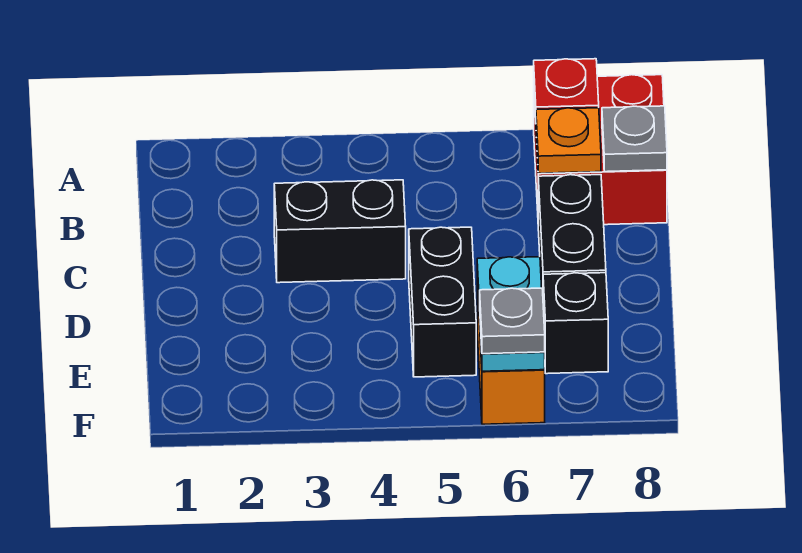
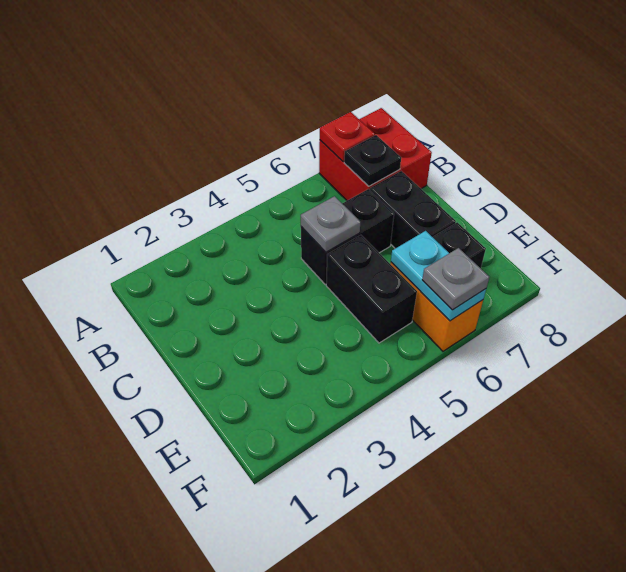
orange plate B7 level 2 -> black plate B7 level 2
grey plate B8 level 2 -> grey plate C5 level 2
black brick C3:C4 level 1 -> black brick C5:C6 level 1

